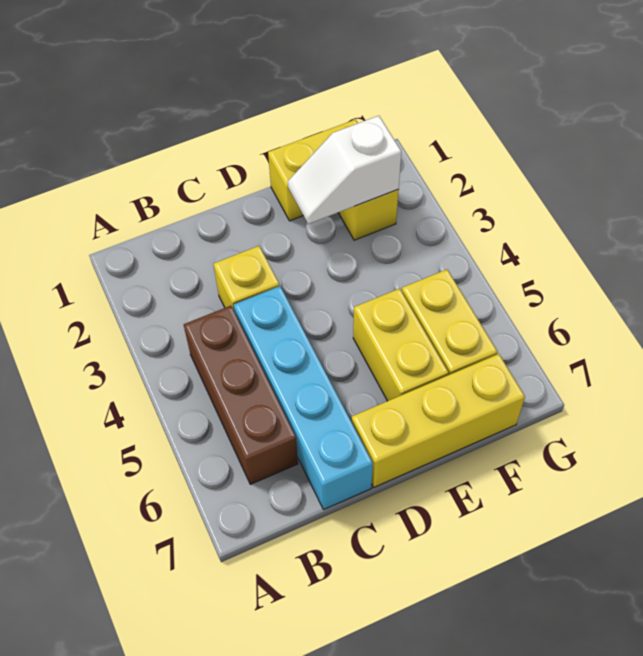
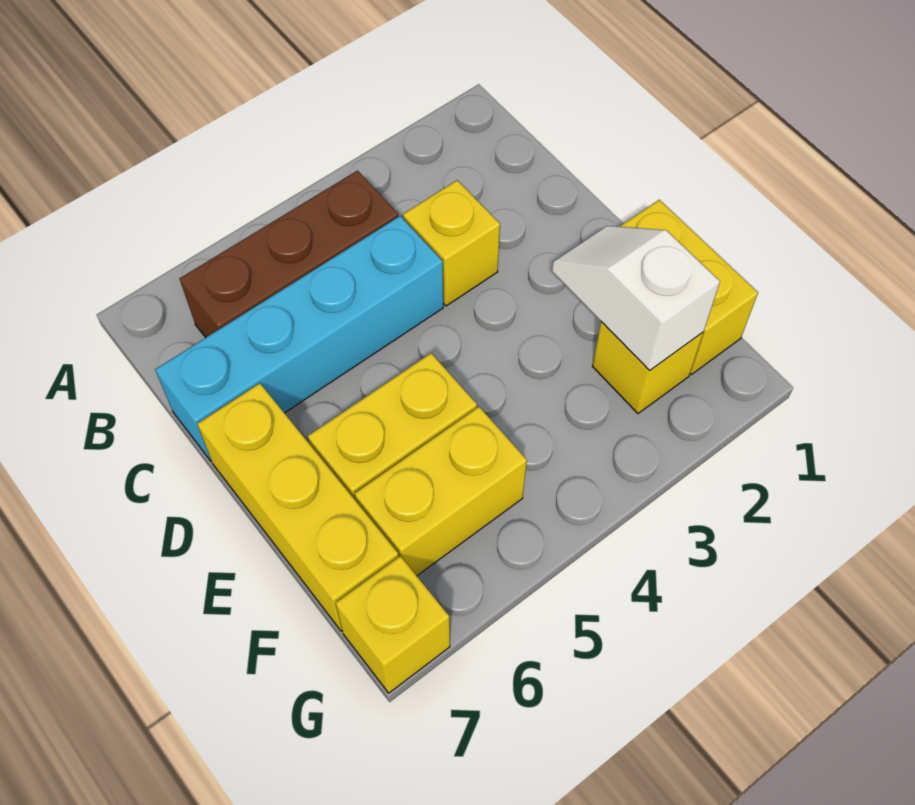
none -> yellow brick G7 level 1

